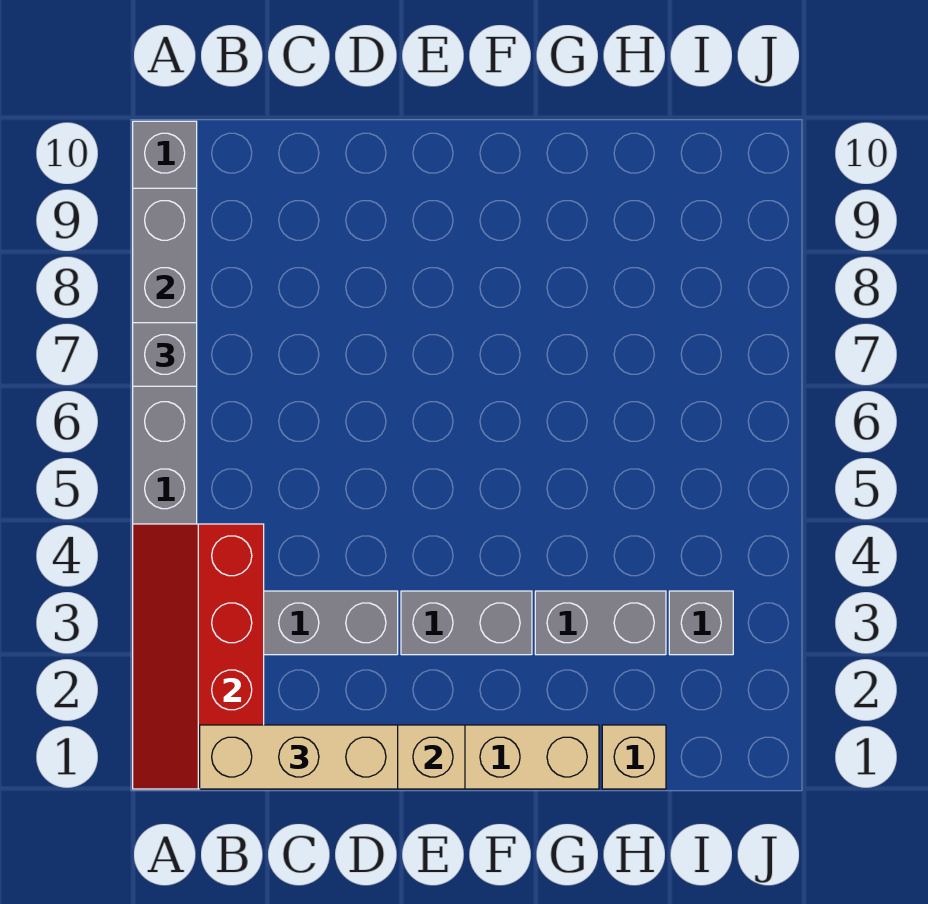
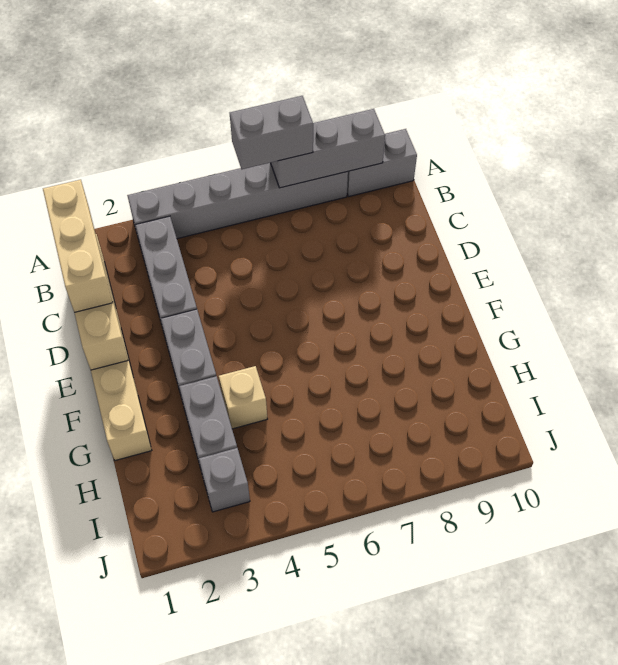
red slope A1:B4 level 2 top B -> none
grey brick A7 level 3 -> grey brick A6:A7 level 3
tan brick H1 level 1 -> tan brick G4 level 1

